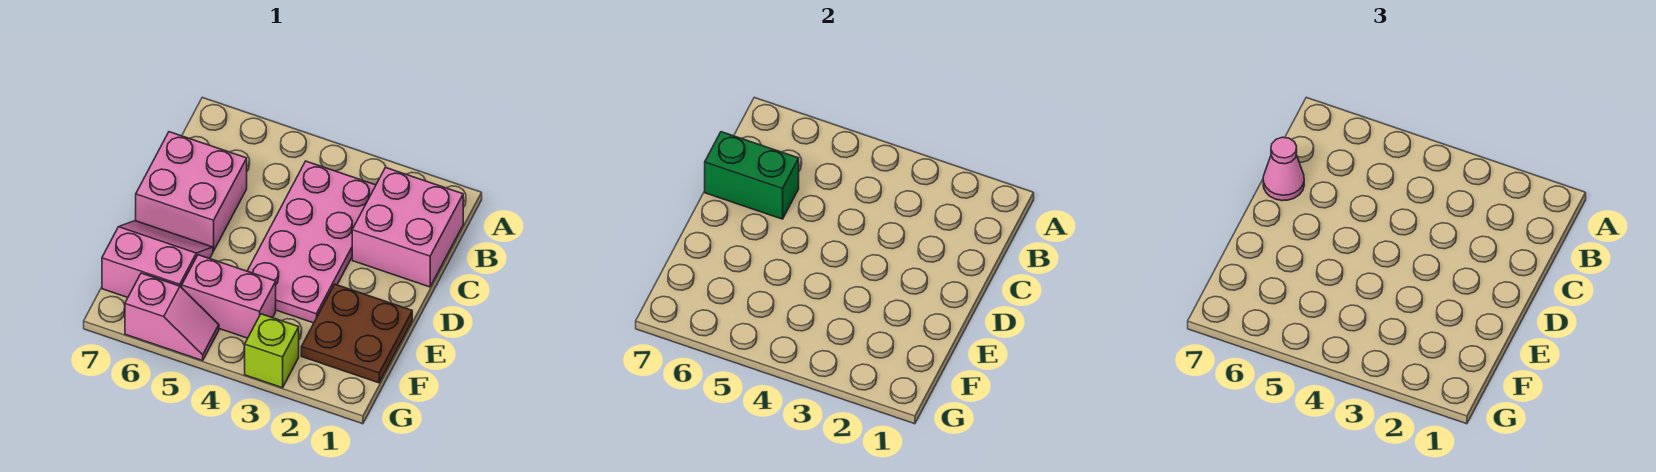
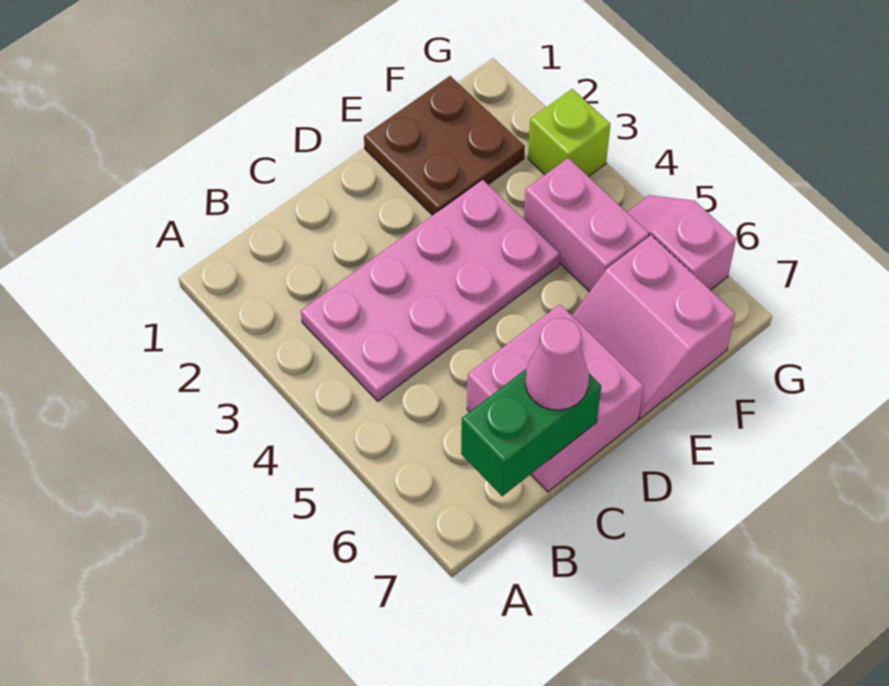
pink brick B1:C2 level 1 -> none
green brick C6:C7 level 2 -> green brick B7:C7 level 2

